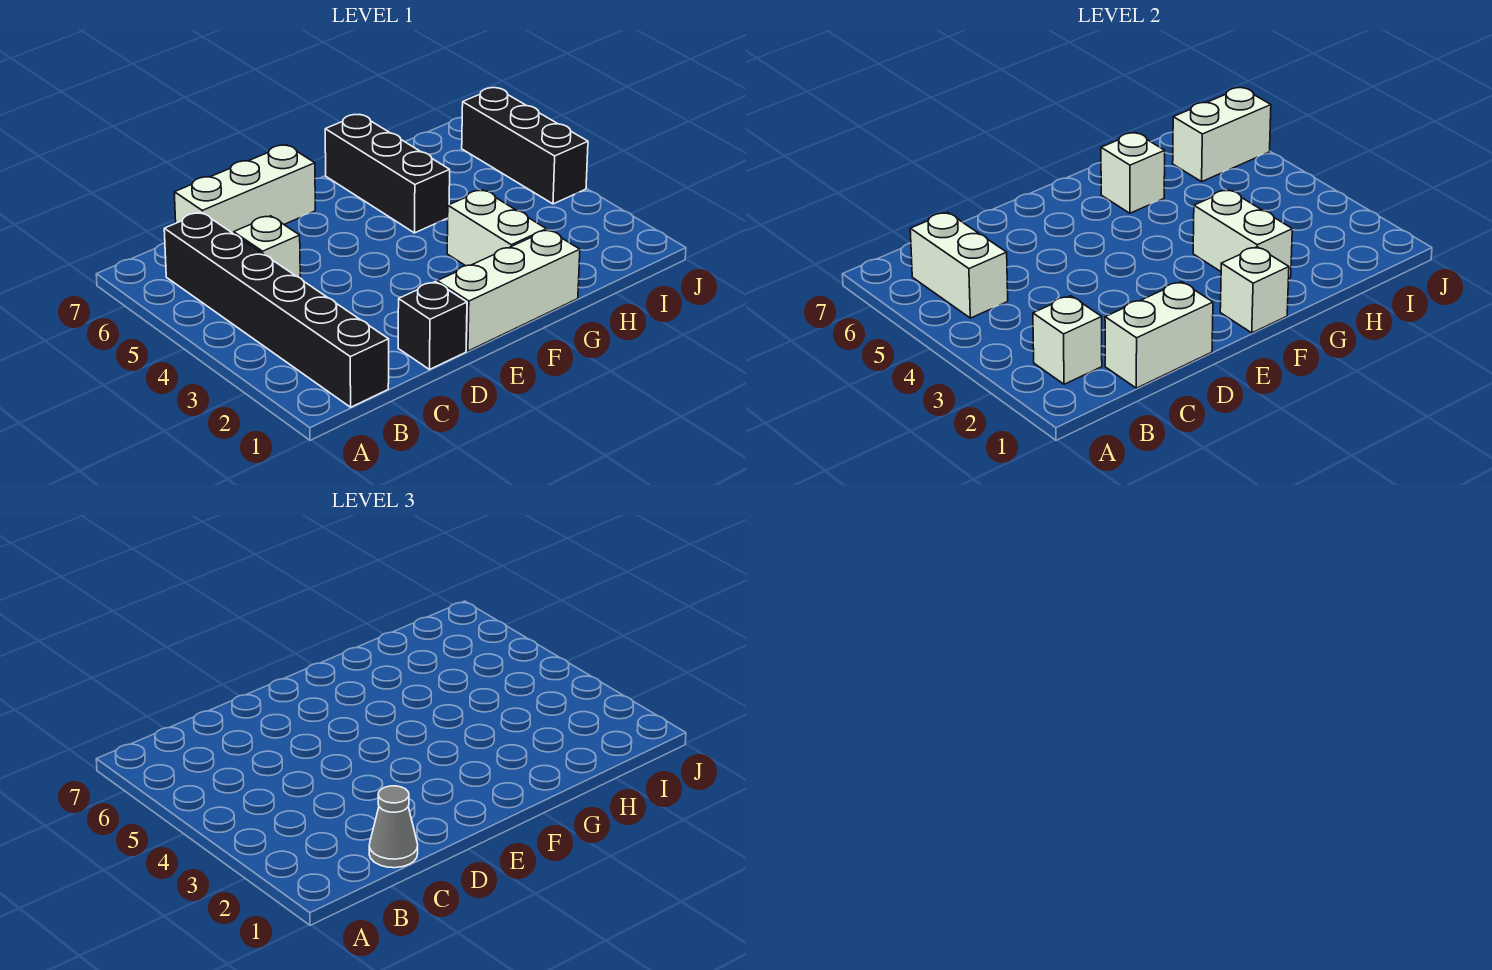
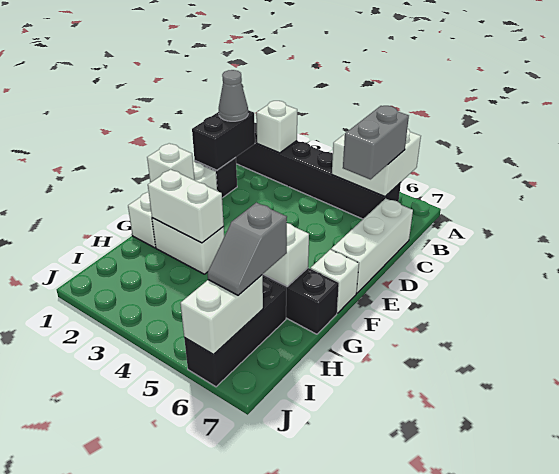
white brick B5:B6 level 2 -> white brick A5:B6 level 2
none -> grey brick B6:C6 level 3
white brick C1:D1 level 2 -> black brick C1:D1 level 2
white brick C5 level 1 -> white brick F7 level 1
none -> grey slope H6:I6 level 3 top H
black brick J4:J6 level 1 -> black brick H6:J6 level 1

